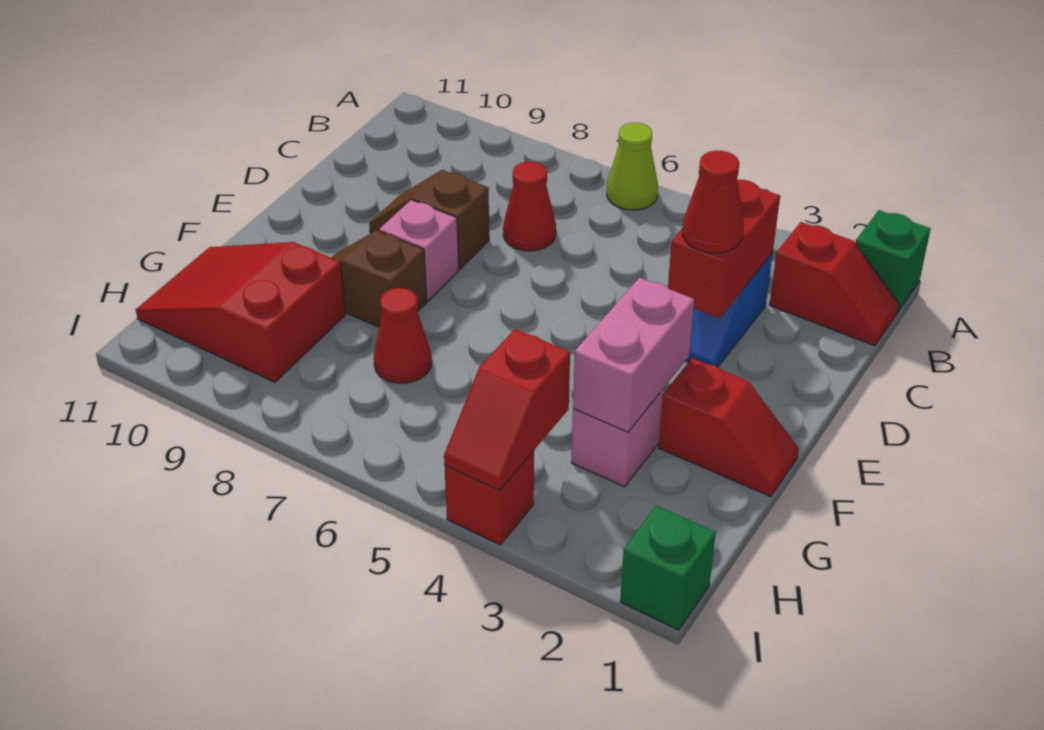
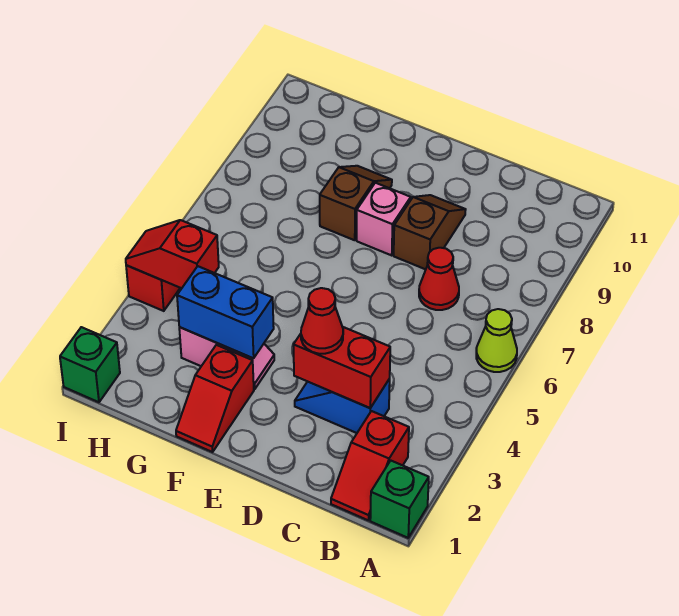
pink brick F3:G3 level 2 -> blue brick F3:G3 level 2
red cone G7 level 1 -> none
red slope G9:H11 level 1 top 9 -> none

